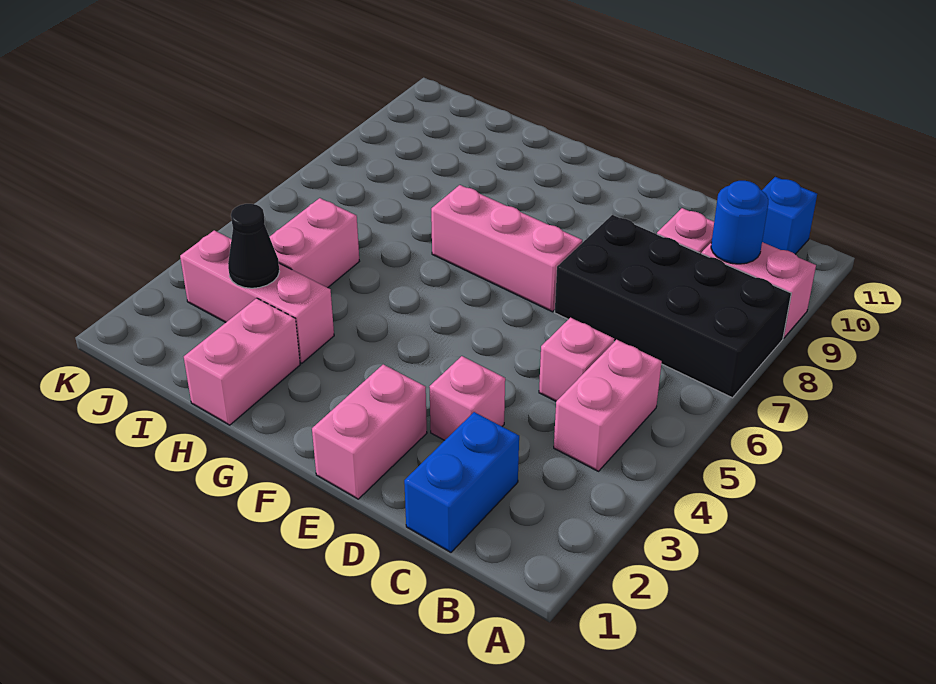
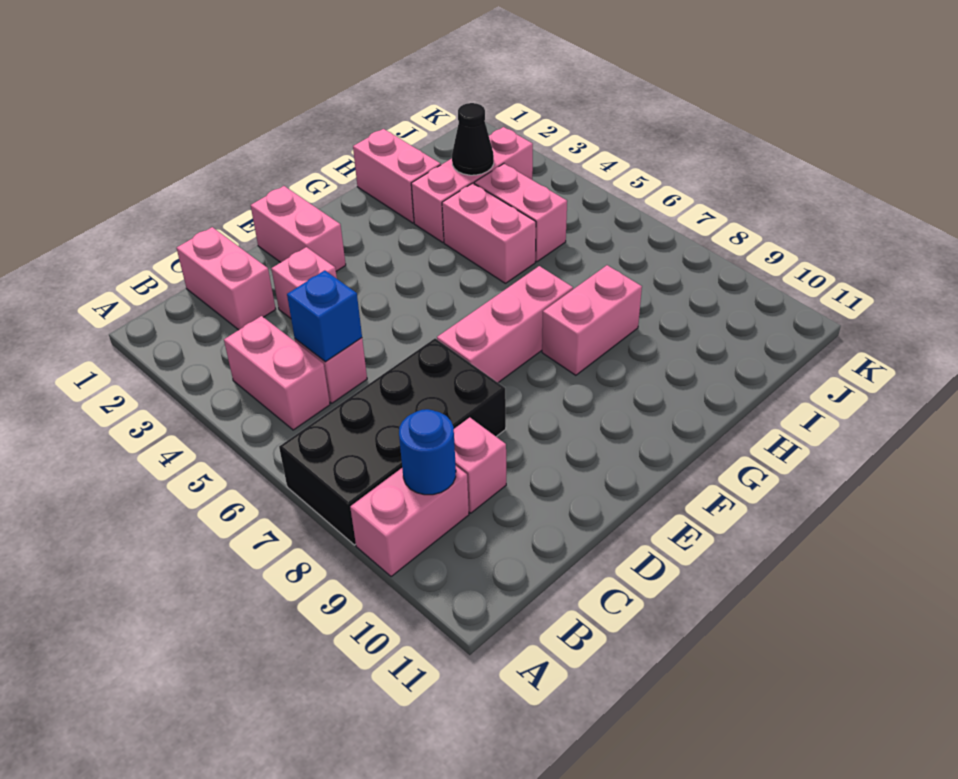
blue brick B11 level 1 -> blue brick C5 level 2
blue brick C1:C2 level 1 -> pink brick C1:C2 level 1
none -> pink brick G8:H8 level 1
none -> pink brick H4:H5 level 1

